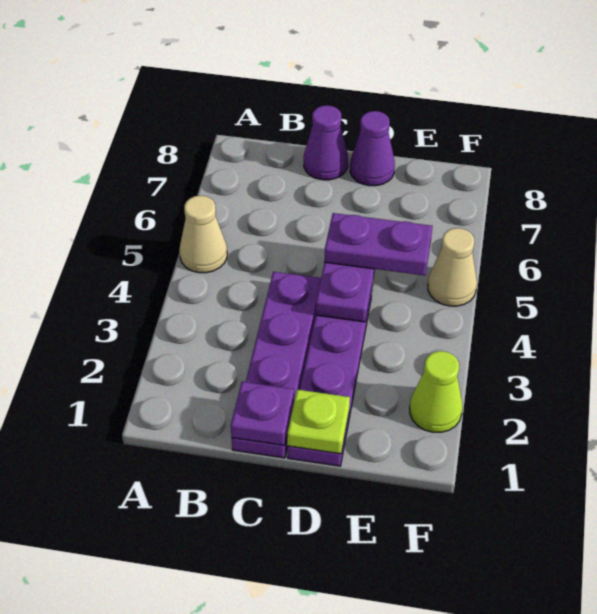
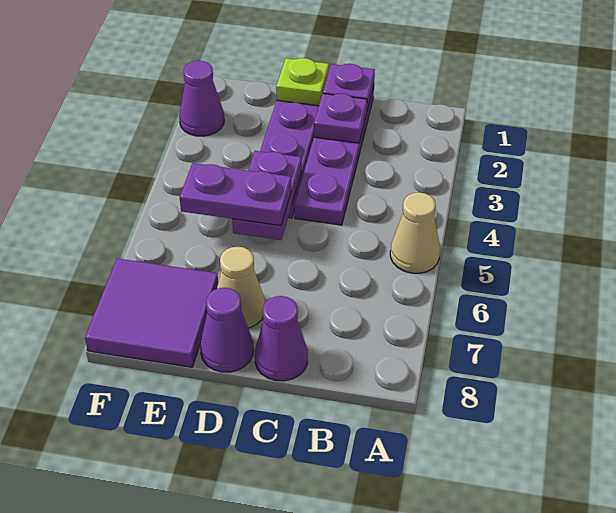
none -> purple plate C2 level 2
none -> purple tile E7:F8 level 1
lime cone F2 level 1 -> purple cone F2 level 1
tan cone F5 level 1 -> tan cone D7 level 1

